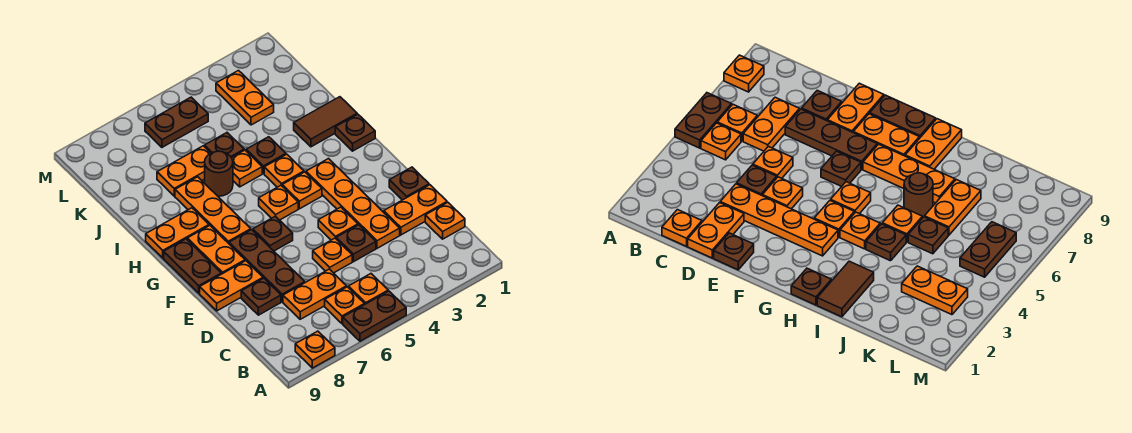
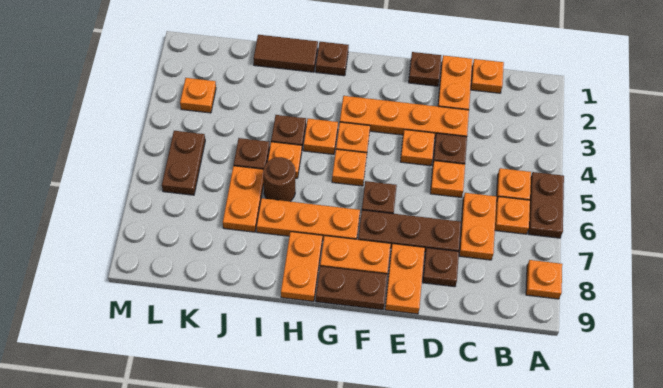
brown tile I1:I2 level 1 -> brown tile I1:J1 level 1
orange plate K3:L3 level 1 -> orange plate L3 level 1

